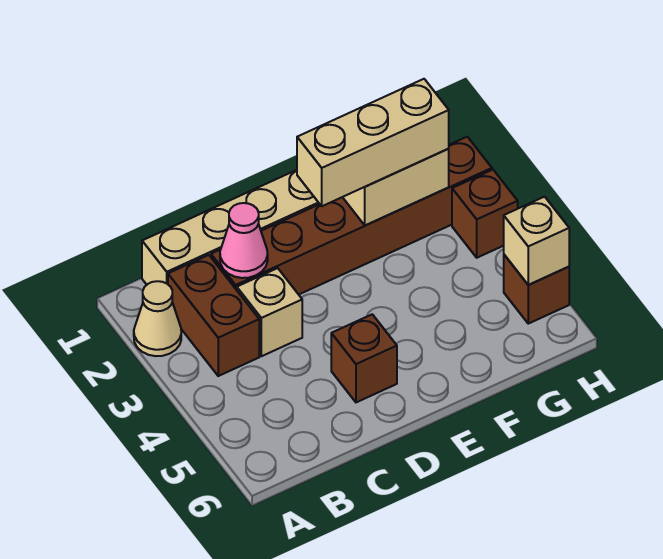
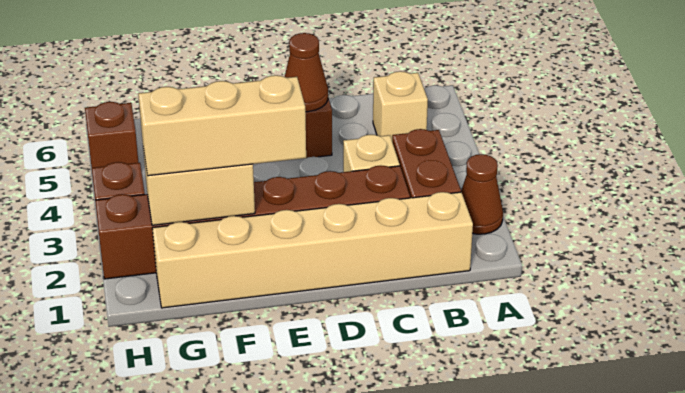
tan cone A2 level 1 -> brown cone A2 level 1
pink cone C2 level 2 -> none
none -> brown cone D5 level 2
tan brick H5 level 2 -> tan brick B5 level 1

